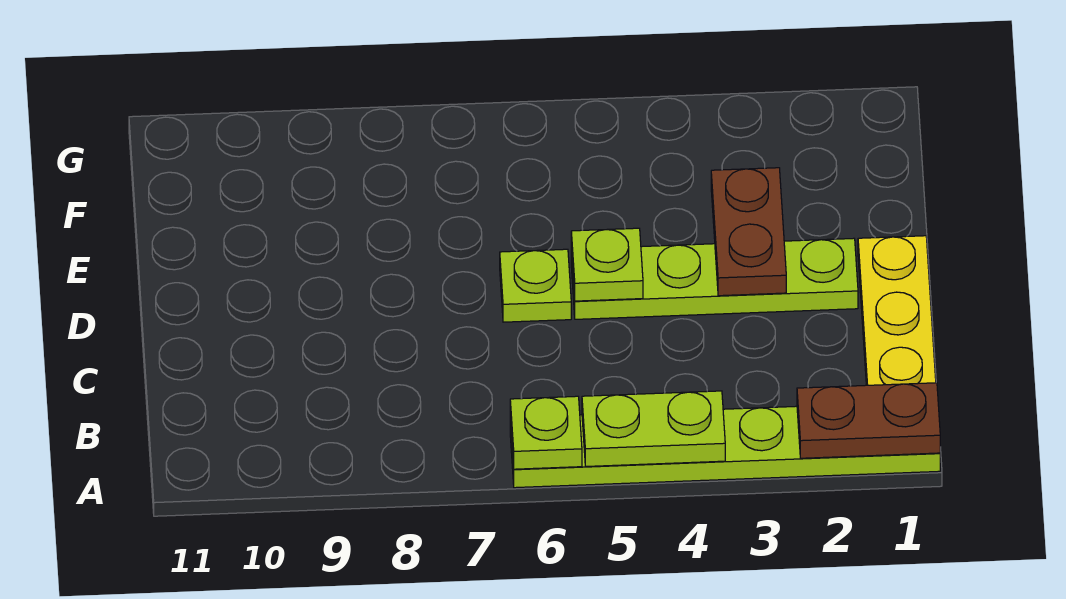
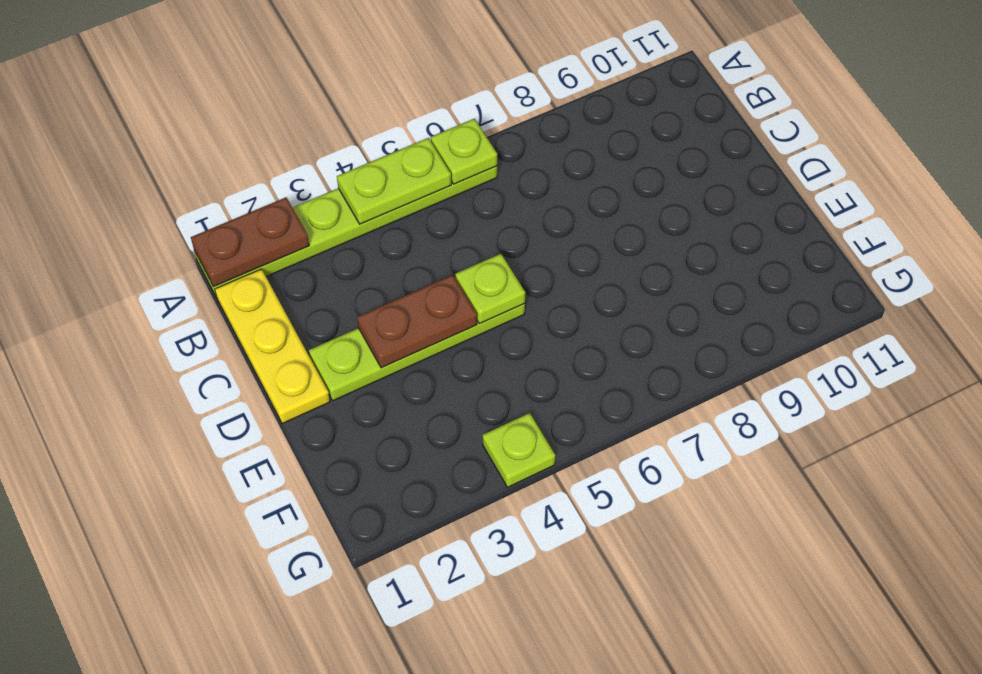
brown plate D3:E3 level 2 -> brown plate D3:D4 level 2
lime plate D6 level 1 -> lime plate G4 level 1

